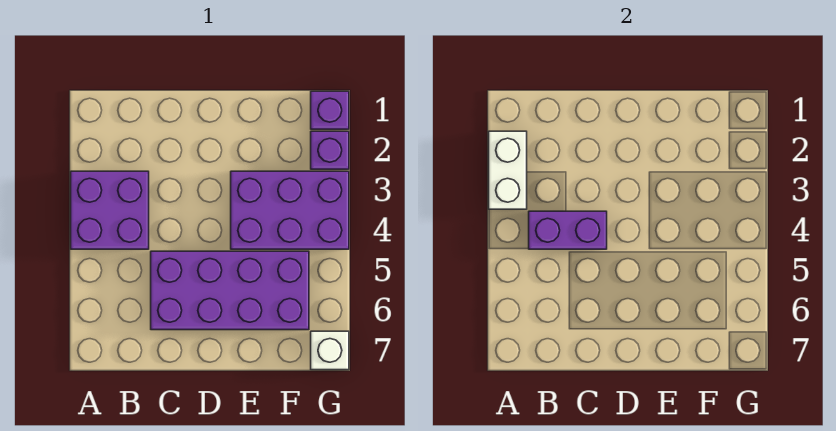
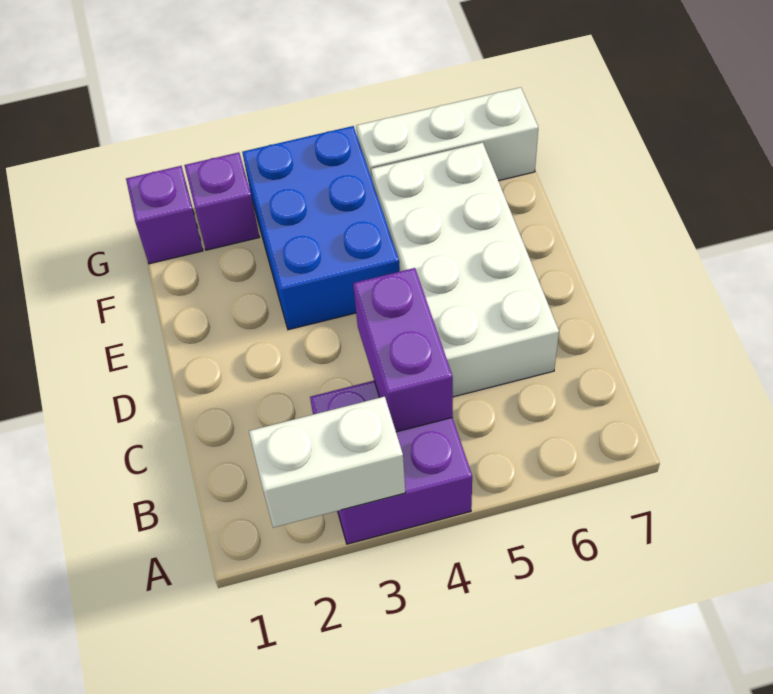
purple brick C5:F6 level 1 -> white brick C5:F6 level 1
purple brick E3:G4 level 1 -> blue brick E3:G4 level 1
white brick G7 level 1 -> white brick G5:G7 level 1

